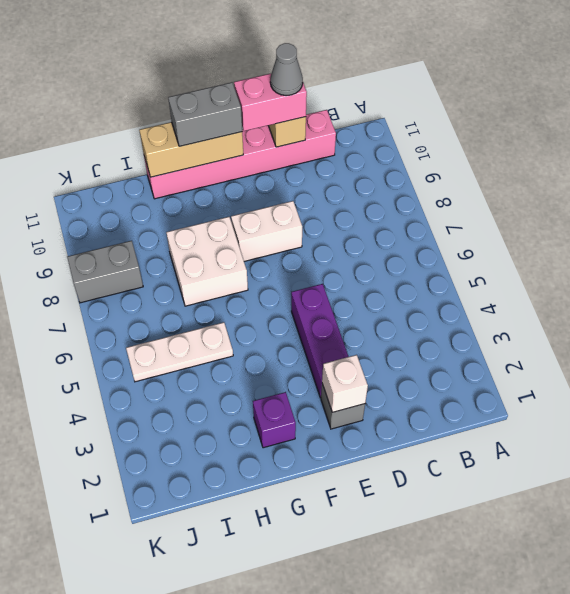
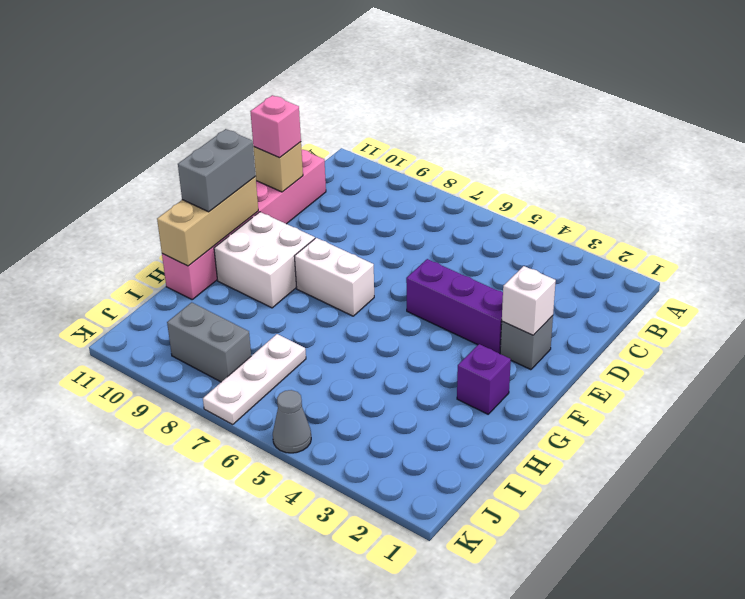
pink brick D11:E11 level 3 -> pink brick D11 level 3
grey cone D11 level 4 -> grey cone K5 level 1
white brick E8:F8 level 1 -> white brick F7:F8 level 1
white brick G7:H8 level 1 -> white brick F9:G10 level 1
white plate H5:J5 level 1 -> white plate I7:K7 level 1
grey brick J8:K8 level 1 -> grey brick J8:J9 level 1

